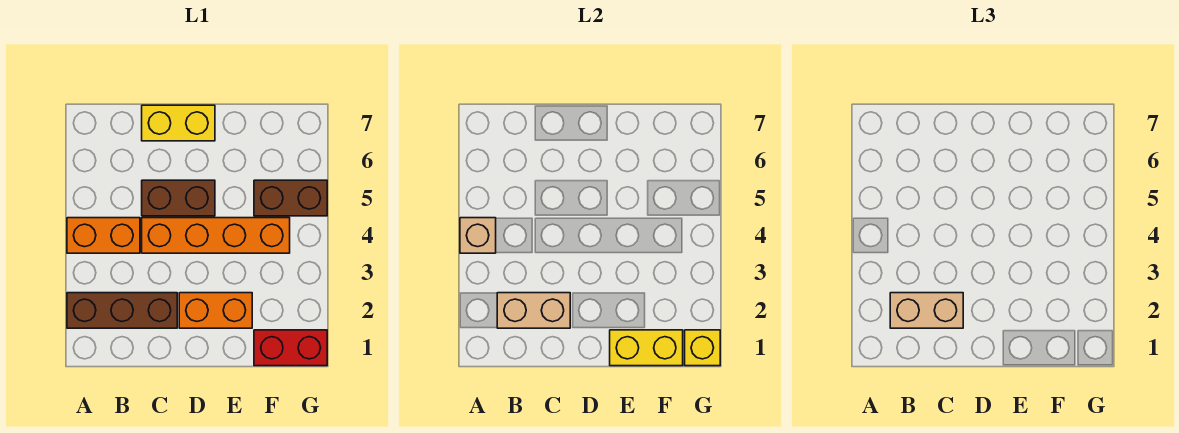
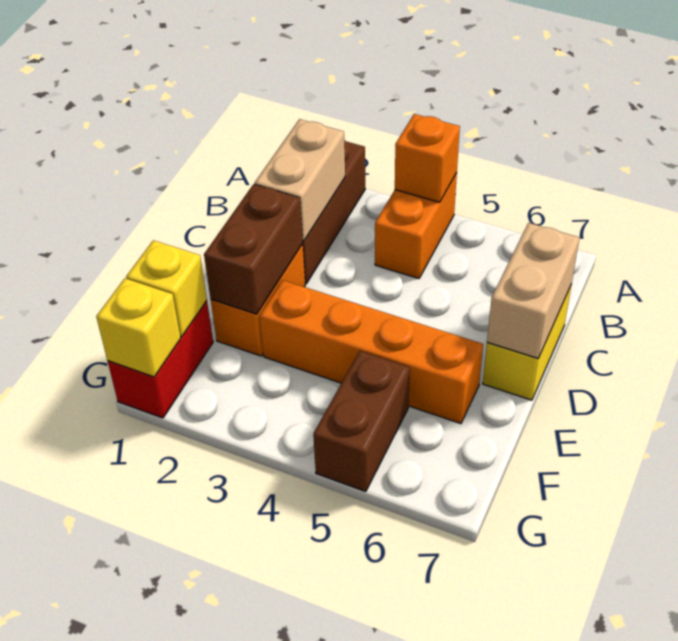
tan brick A4 level 2 -> orange brick A4 level 2
tan brick B2:C2 level 3 -> tan brick C7:D7 level 2
orange brick C4:F4 level 1 -> orange brick E3:E6 level 1
brown brick C5:D5 level 1 -> brown brick D2:E2 level 2
yellow brick E1:F1 level 2 -> yellow brick F1 level 2

